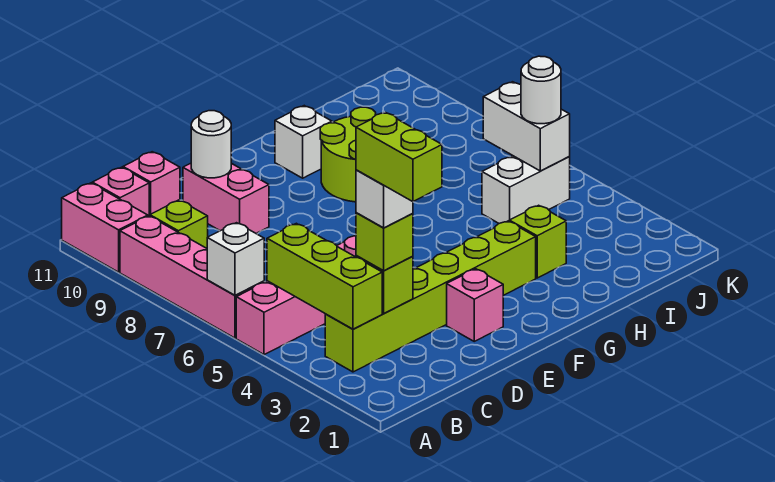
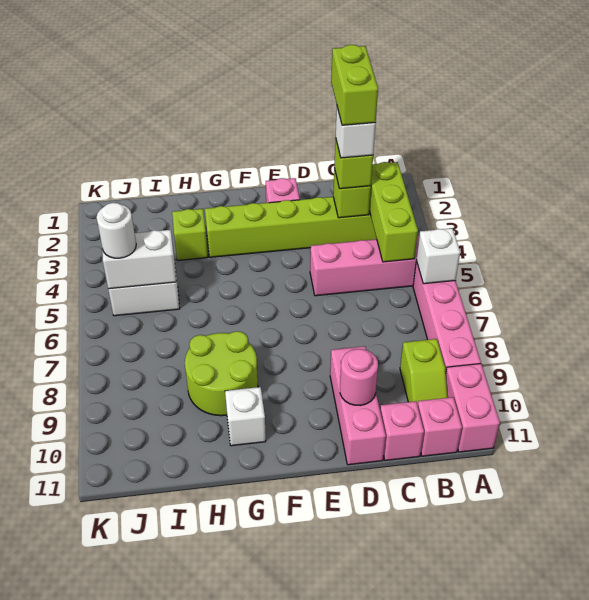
pink brick D9:D10 level 1 -> pink brick D9:D11 level 1
white round brick D10 level 2 -> pink round brick D10 level 2
white brick J5:J6 level 2 -> white brick I5:J5 level 2

